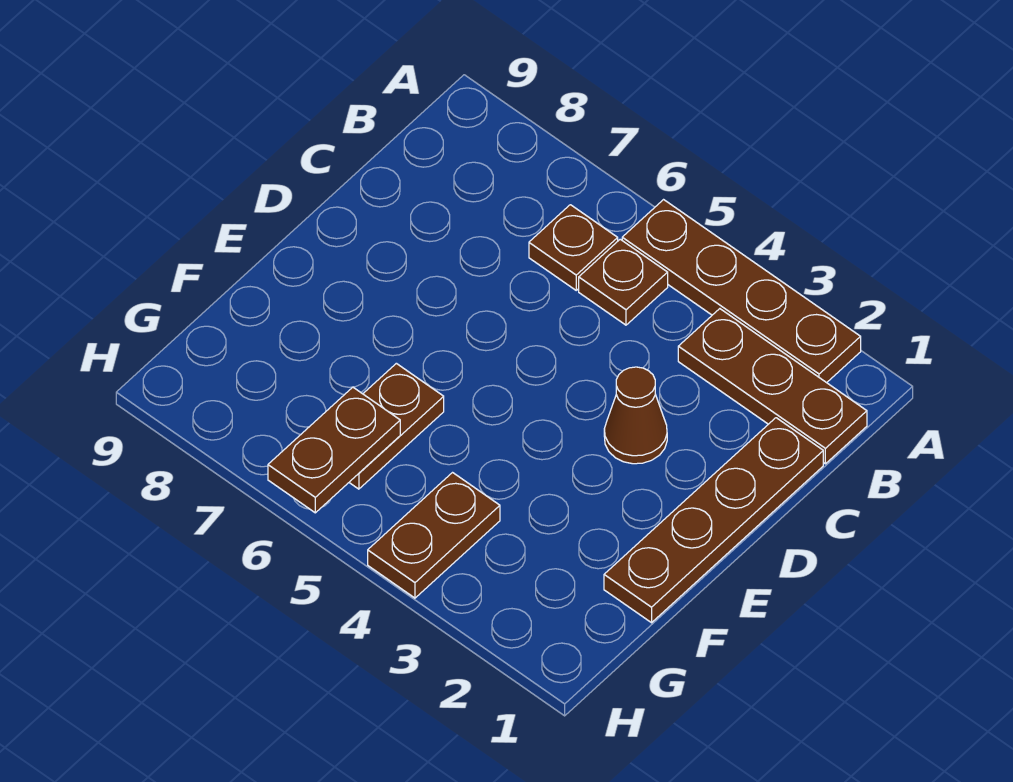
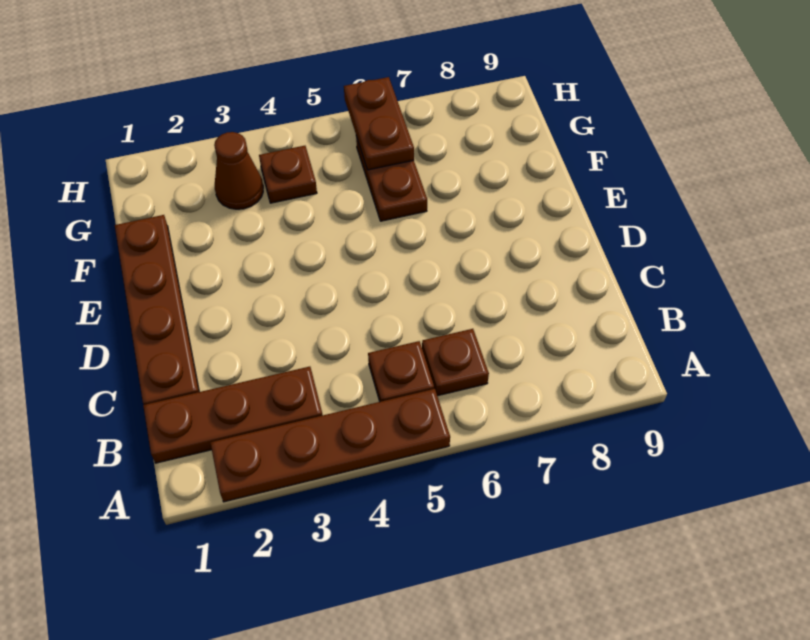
brown cone D3 level 1 -> brown cone G3 level 1
brown plate G4:H4 level 1 -> brown plate G4 level 1

